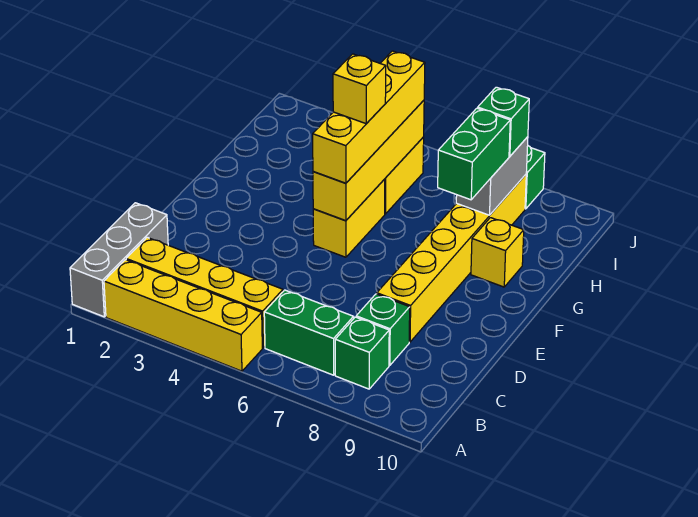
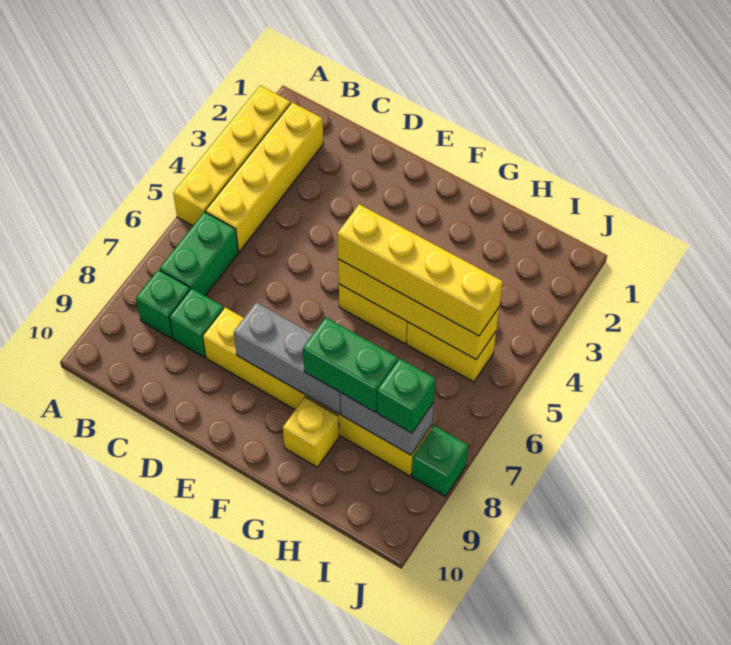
grey brick A1:C1 level 1 -> grey brick E8:G8 level 2
yellow brick G5 level 4 -> none

